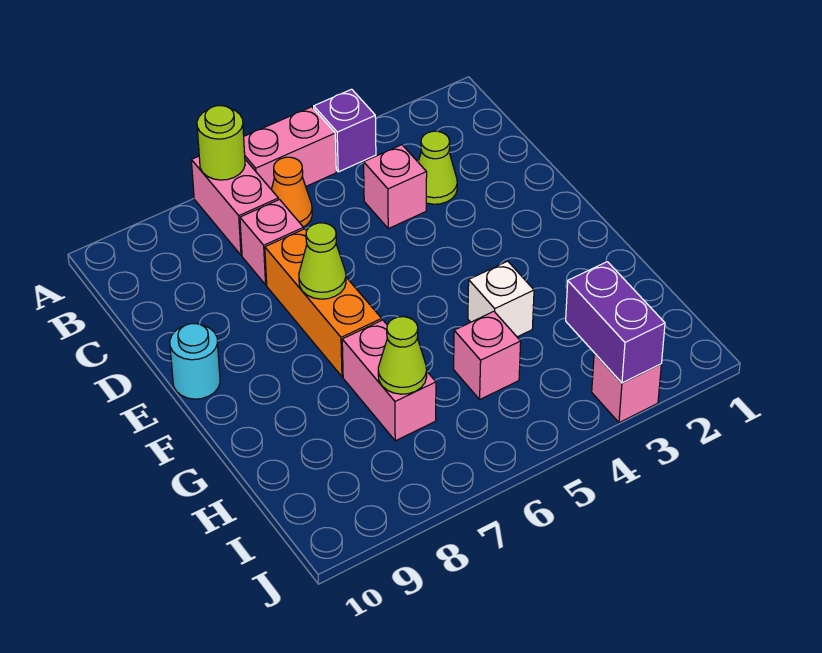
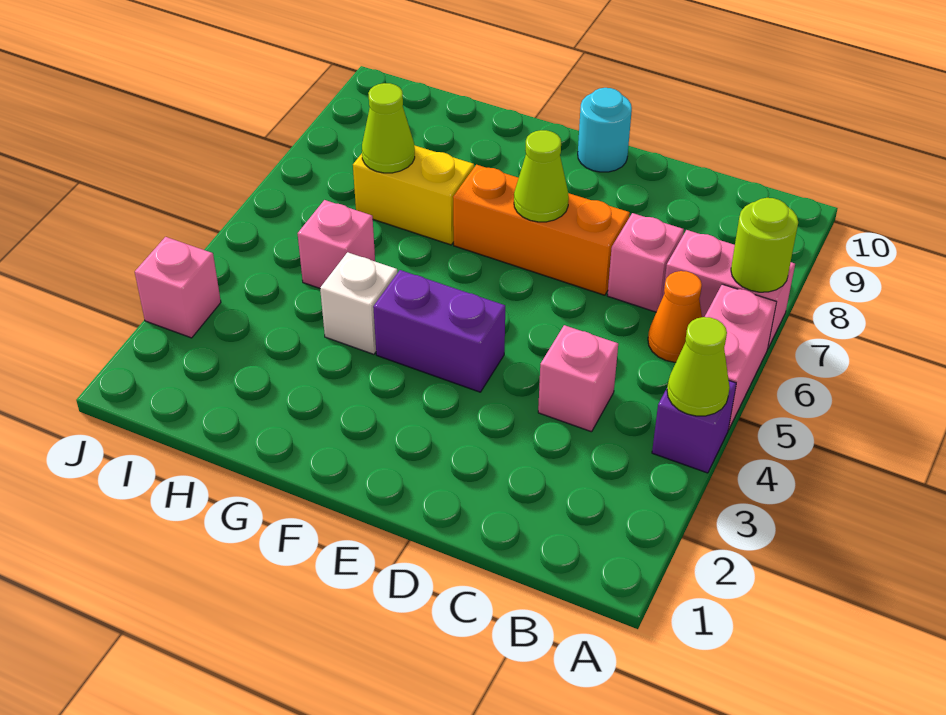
lime cone C3 level 1 -> lime cone A4 level 2
pink brick G7:H7 level 1 -> yellow brick G7:H7 level 1
purple brick I3:J3 level 2 -> purple brick E4:F4 level 1

